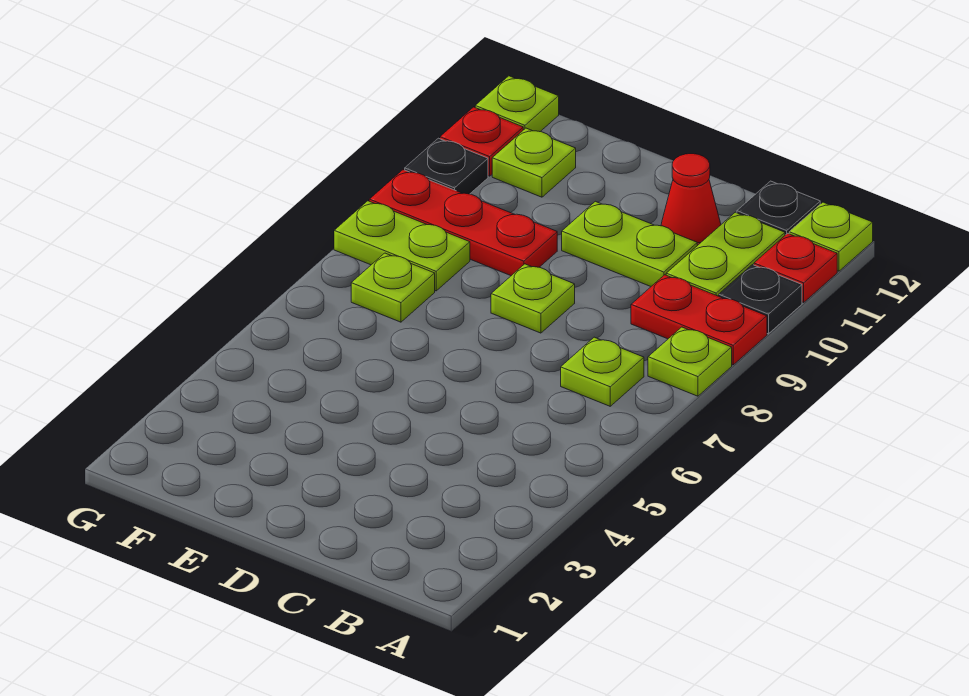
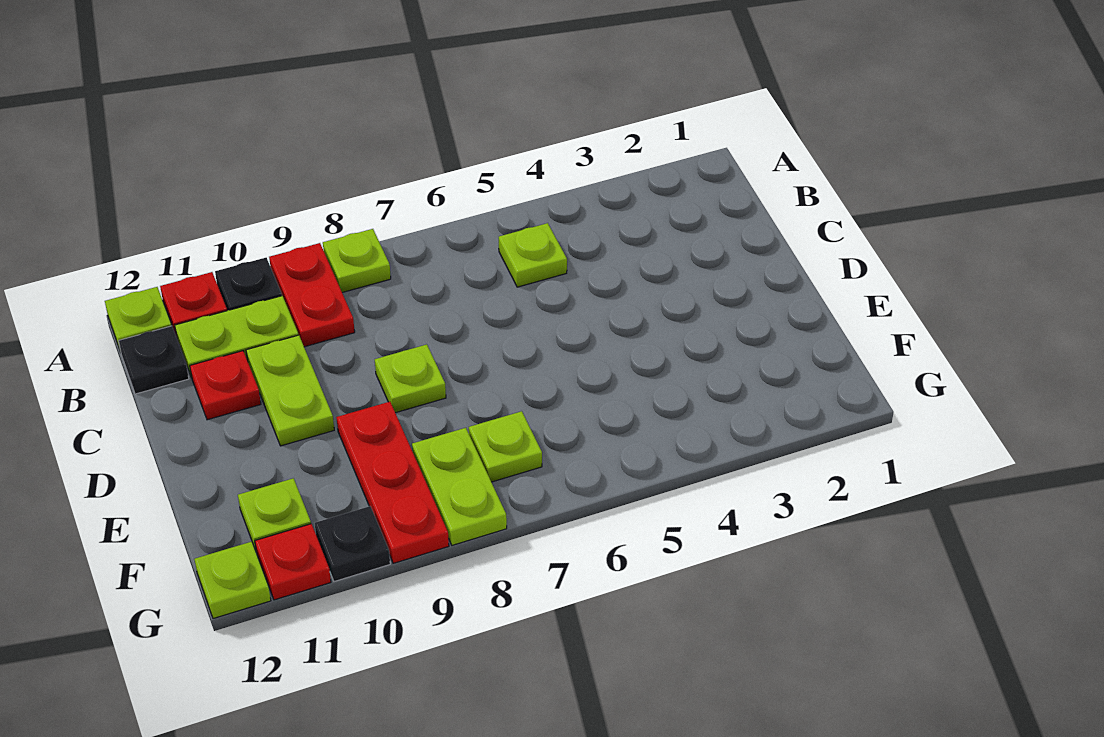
lime plate B7 level 1 -> lime plate B5 level 1
red cone C11 level 1 -> red plate C11 level 1

